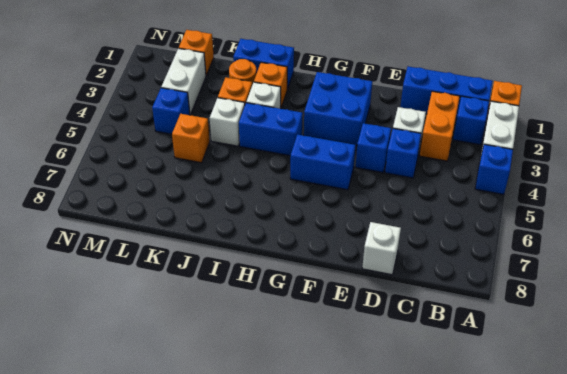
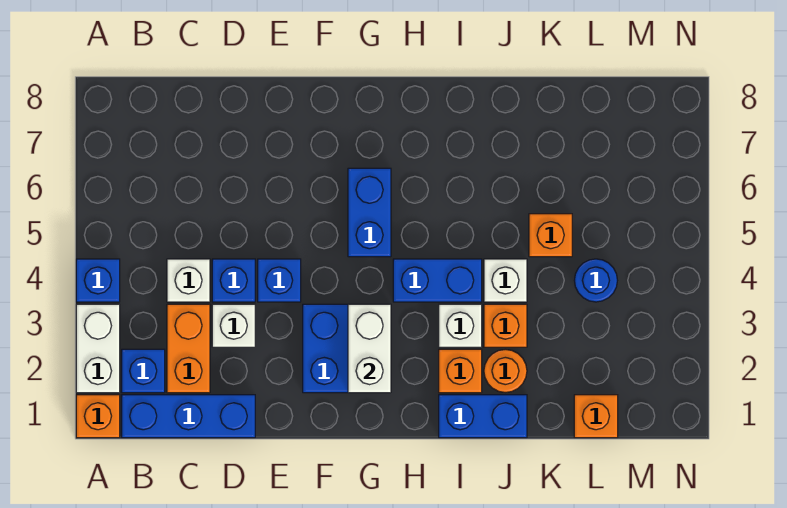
white brick D8 level 1 -> white brick C4 level 1
blue brick F5:G5 level 1 -> blue brick G5:G6 level 1
white brick L2:L3 level 1 -> white brick G2:G3 level 2
blue brick L4 level 1 -> blue round brick L4 level 1

